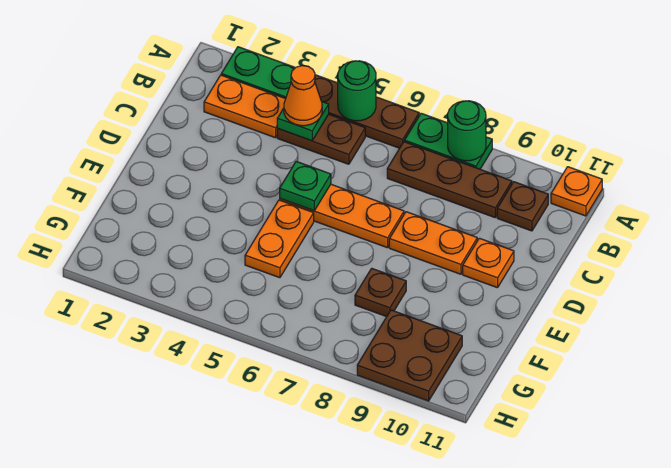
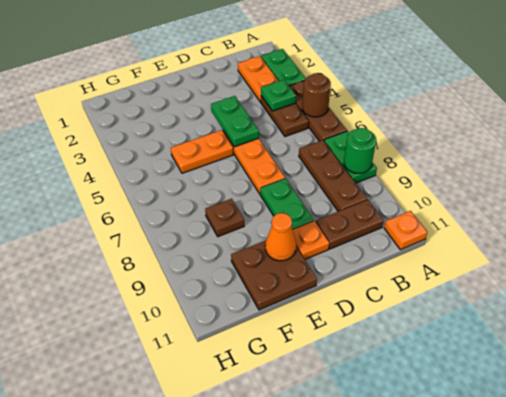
green round brick A5 level 2 -> brown round brick A5 level 2
orange cone B4 level 3 -> orange cone E10 level 2
brown plate B10 level 1 -> brown plate B10:C10 level 1
green plate D5 level 2 -> green plate D4:D5 level 2
orange plate D8:D9 level 1 -> green plate D8:D9 level 1
brown plate G9:H10 level 1 -> brown plate E10:F11 level 1

